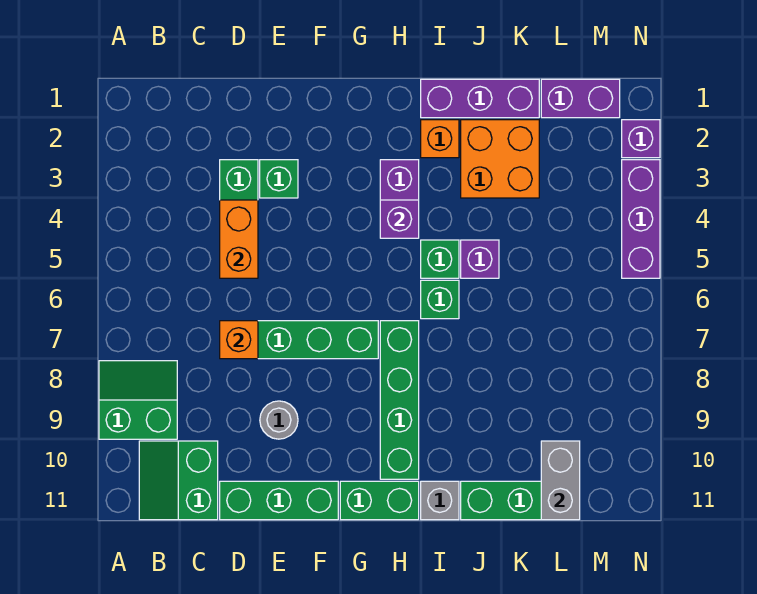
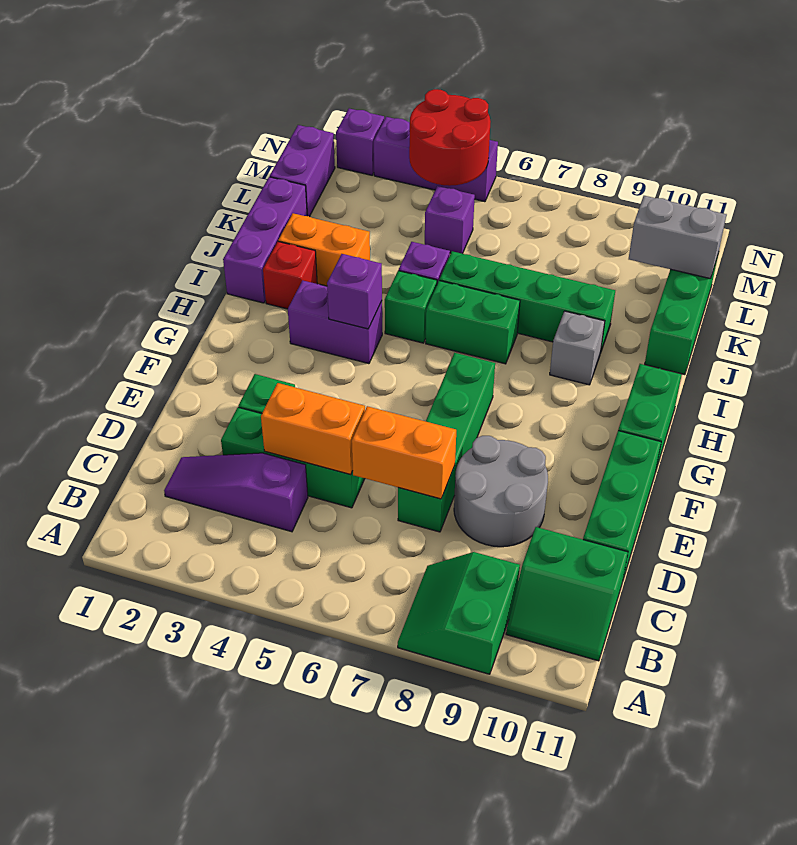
none -> purple slope C2:C4 level 1 top 4
orange brick D7 level 2 -> orange brick D6:D7 level 2
grey round brick E9 level 1 -> grey round brick D8:E9 level 1
green brick H7:H10 level 1 -> green brick J6:J9 level 1
orange brick I2 level 1 -> red brick I2 level 1
green brick I6 level 1 -> green brick I6:I7 level 1
grey brick I11 level 1 -> grey brick I9 level 1
orange brick J2:K3 level 1 -> orange brick J2:J3 level 1
none -> purple brick L5 level 1
none -> red round brick M4:N5 level 2

